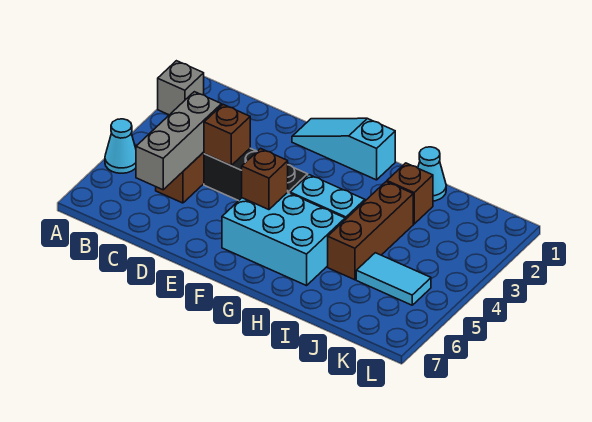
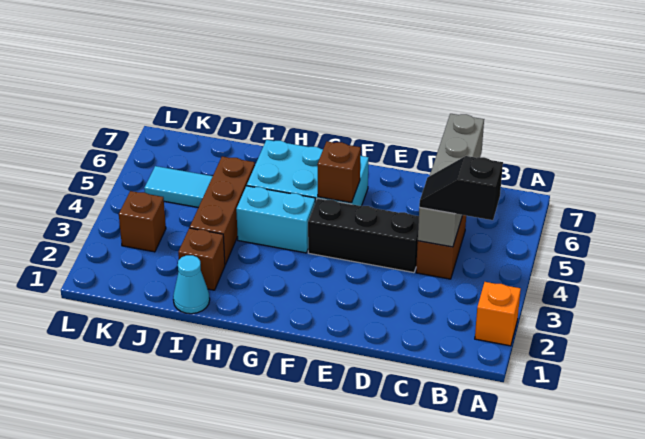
grey brick A2 level 1 -> orange brick A2 level 1
cyan cone A5 level 1 -> none
none -> black slope B4:C4 level 3 top B
grey brick C4:C6 level 2 -> grey brick C4:C7 level 2
brown brick D4 level 2 -> brown brick K3 level 1
cyan slope E1:G1 level 1 top G -> none

